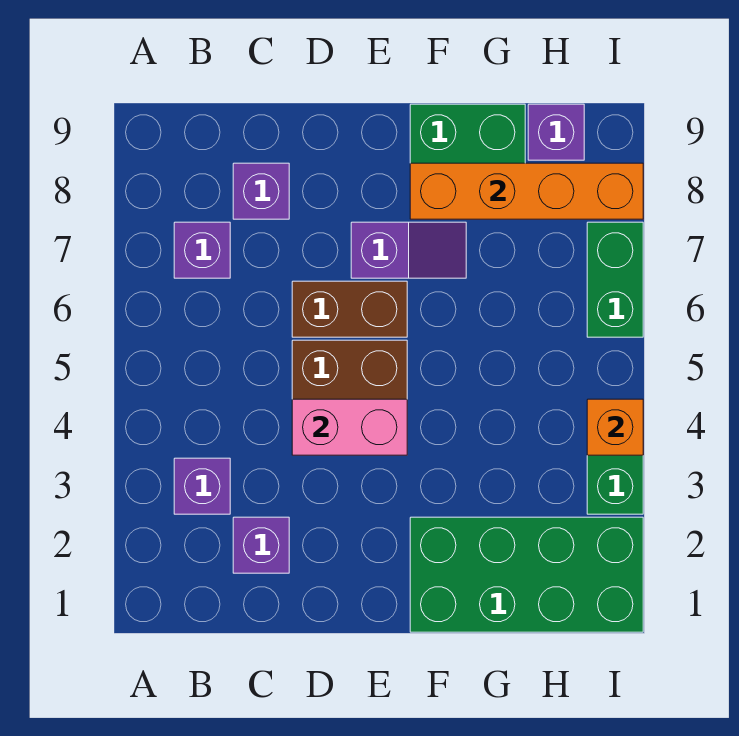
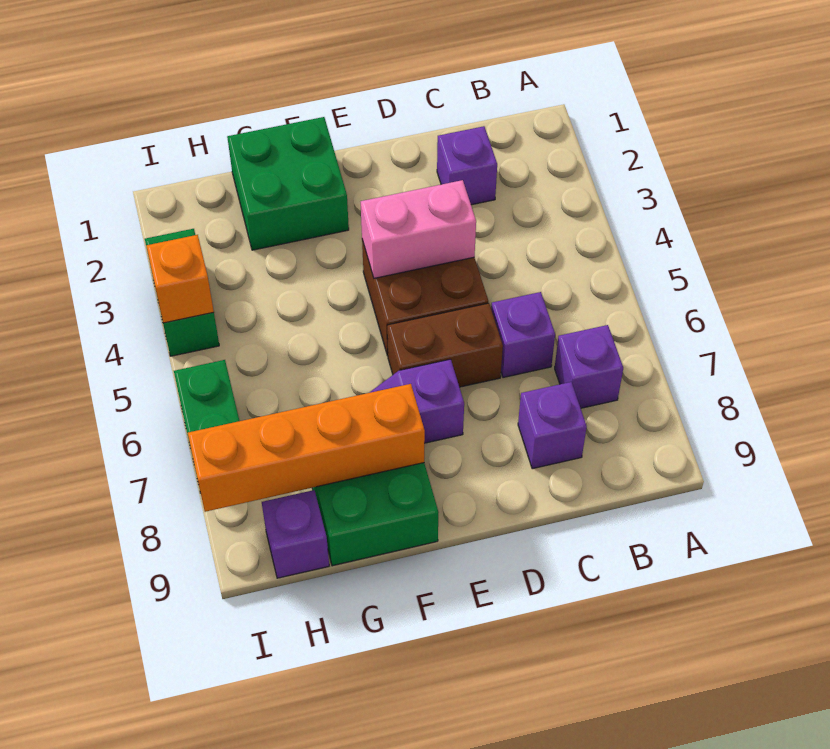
purple brick B3 level 1 -> purple brick C6 level 1
green brick F1:I2 level 1 -> green brick F1:G2 level 1

